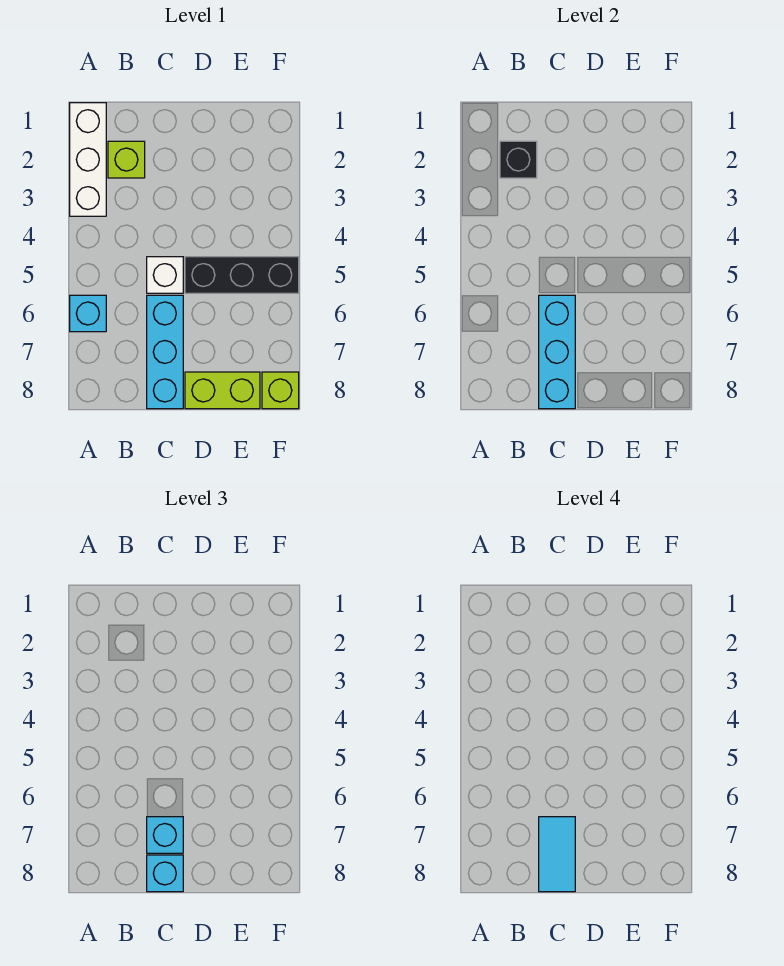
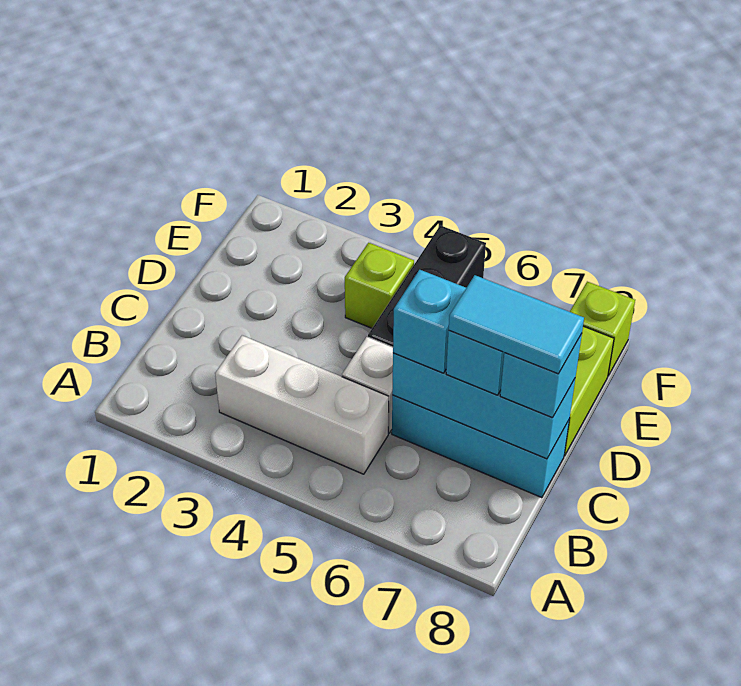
white brick A1:A3 level 1 -> white brick B3:B5 level 1
cyan brick A6 level 1 -> cyan brick C6 level 3
lime brick B2 level 1 -> lime brick E4 level 1
black brick B2 level 2 -> none

